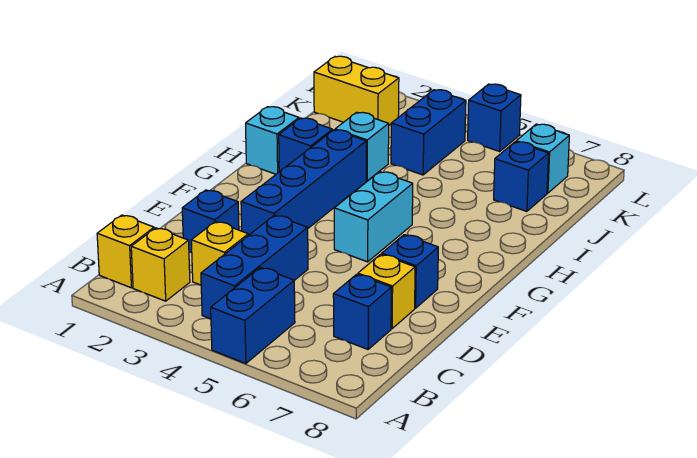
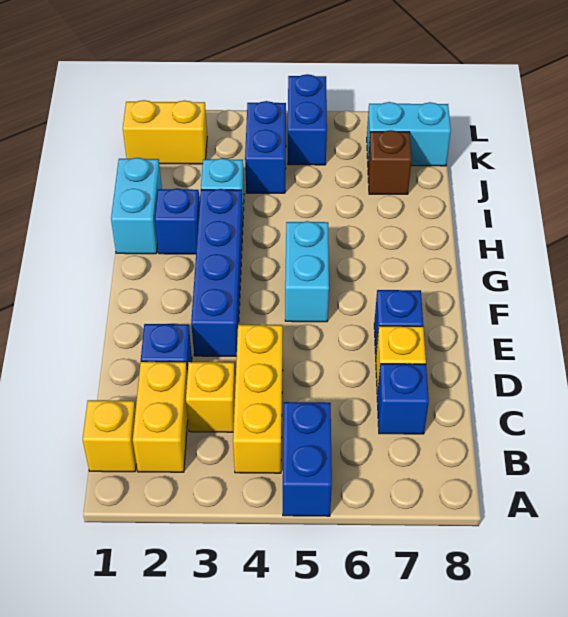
yellow brick B2 level 1 -> yellow brick B2:C2 level 1
blue brick B4:D4 level 1 -> yellow brick B4:D4 level 1
cyan brick H1 level 1 -> cyan brick H1:I1 level 1
blue brick J7 level 1 -> brown brick J7 level 1
cyan brick K7 level 1 -> cyan brick K7:K8 level 1
blue brick L5 level 1 -> blue brick K5:L5 level 1

